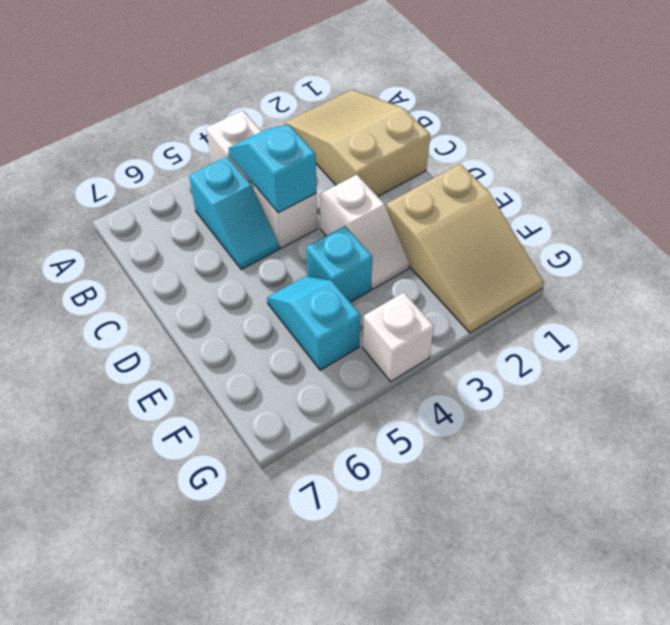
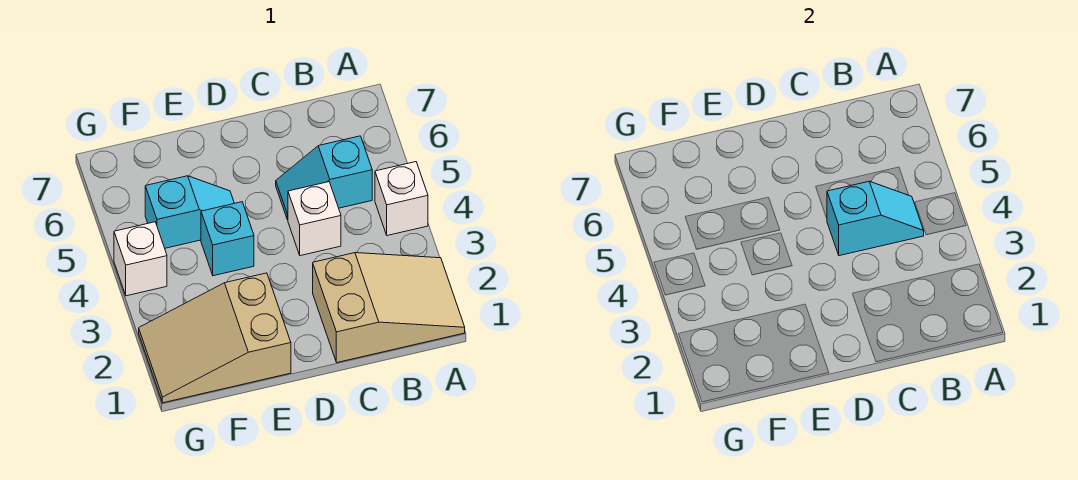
white slope D3:E3 level 1 top D -> none

